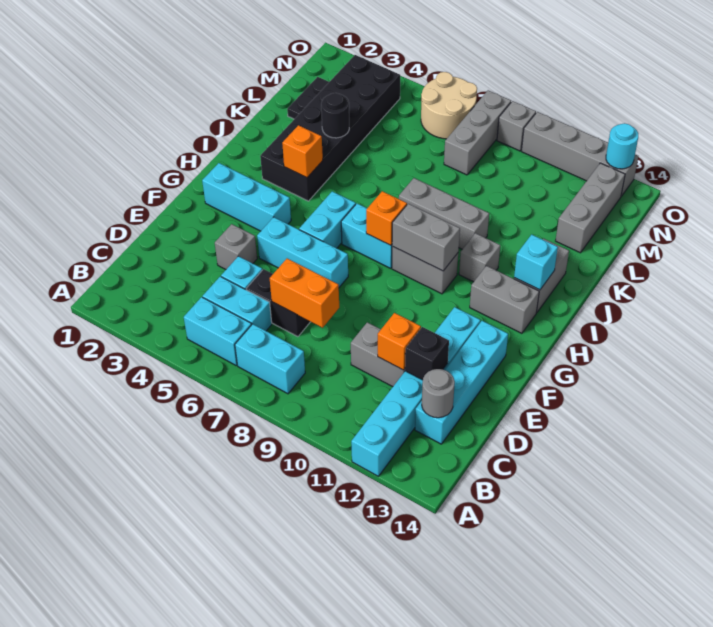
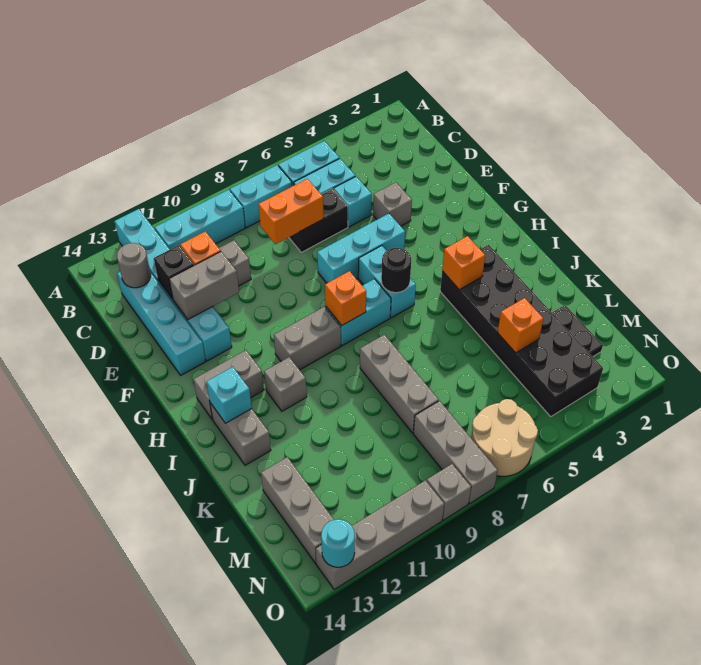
cyan brick G2:G4 level 1 -> cyan brick B9:B11 level 1
grey brick H9:H10 level 2 -> grey brick E11:E12 level 2
grey brick J8:J10 level 1 -> grey brick J8:L8 level 1
black round brick K4 level 2 -> black round brick H6 level 2
none -> orange brick L4 level 2

